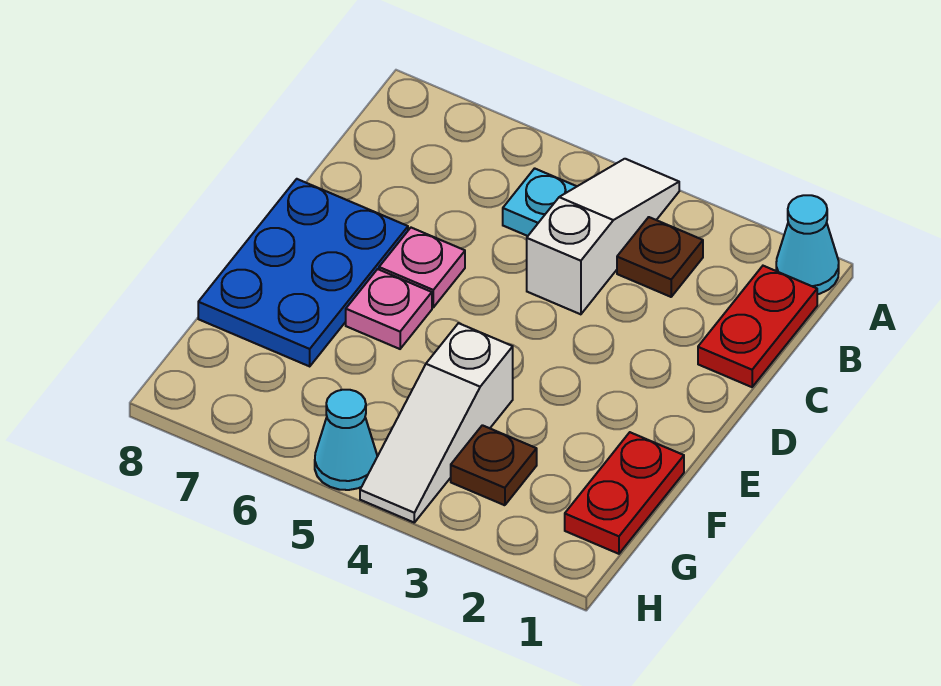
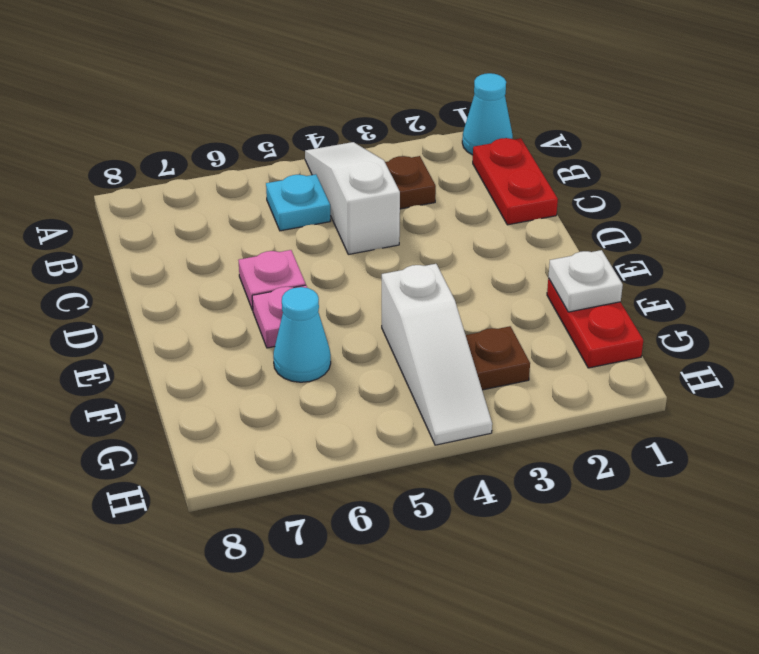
blue plate D7:F8 level 1 -> none
none -> white plate F1 level 2
cyan cone H5 level 1 -> cyan cone F6 level 1

